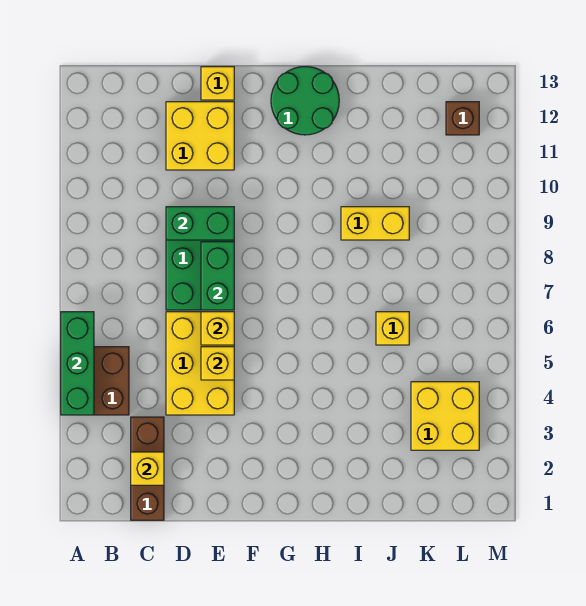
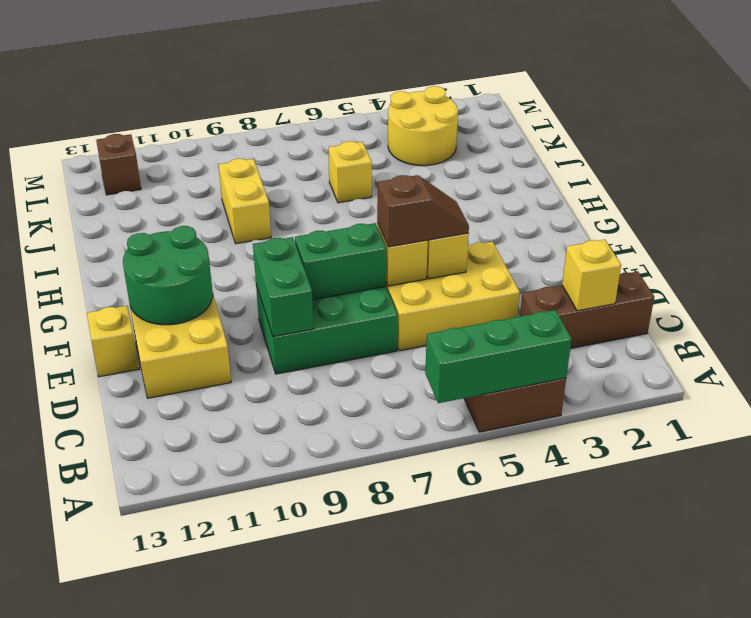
none -> brown slope E5:E6 level 3 top 6
green round brick G12:H13 level 1 -> green round brick E11:F12 level 2
yellow brick K3:L4 level 1 -> yellow round brick K3:L4 level 1

